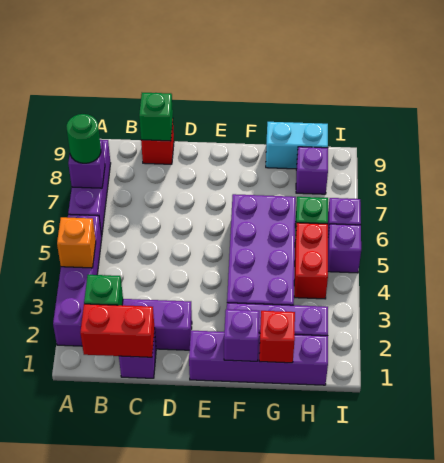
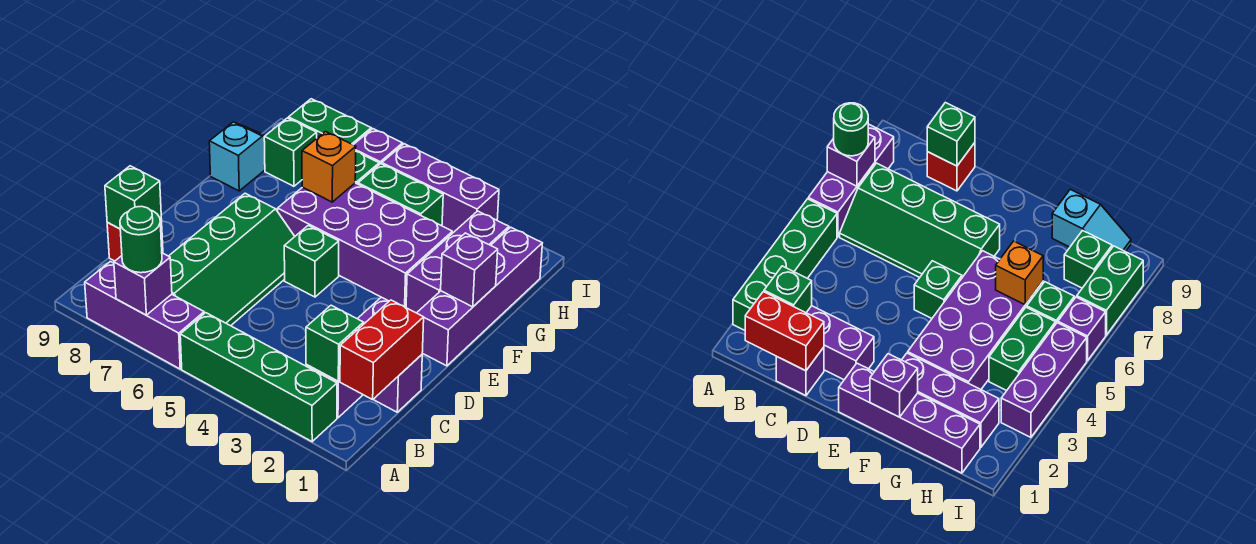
purple brick A2:A5 level 1 -> green brick A2:A5 level 1
orange brick A4 level 2 -> orange brick G6 level 2
none -> green slope B6:E7 level 1 top 7
none -> green brick E5 level 1
red brick G1 level 2 -> none
cyan brick G9:H9 level 1 -> cyan slope G9:H9 level 1 top G
red brick H4:H5 level 1 -> green brick H4:H5 level 1
purple brick H8 level 1 -> green brick H8 level 1
purple brick I5 level 1 -> purple brick I3:I5 level 1
none -> green brick I7:I8 level 1

